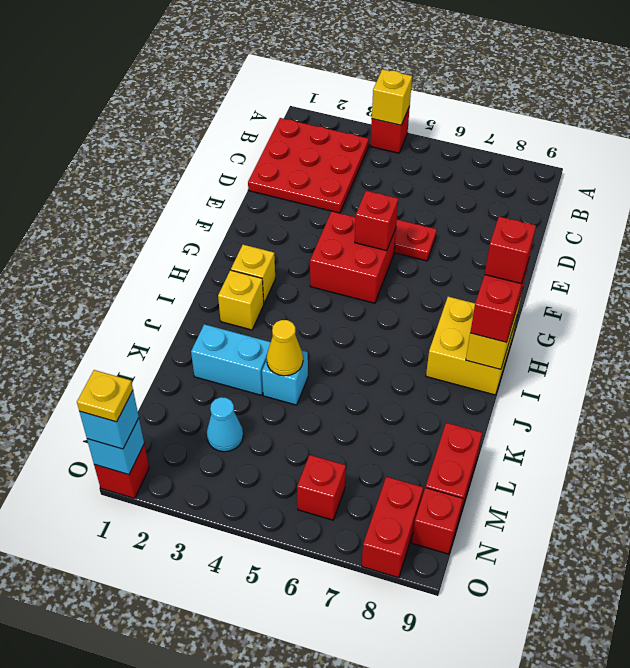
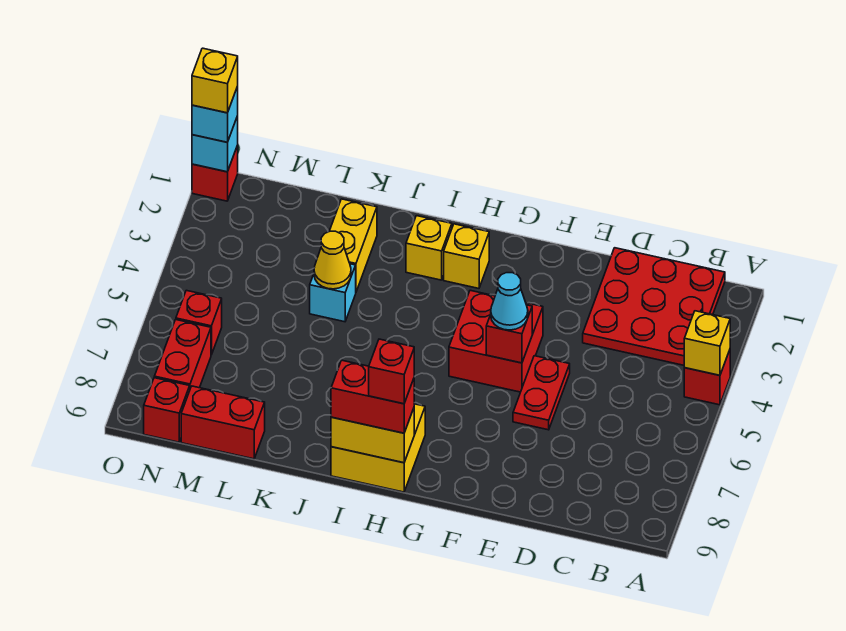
cyan brick K2:K3 level 1 -> yellow brick K2:K3 level 1
cyan cone M3 level 1 -> cyan cone F5 level 3
red brick N8:O8 level 1 -> red brick N7:N8 level 1
yellow plate O1 level 4 -> yellow brick O1 level 4

